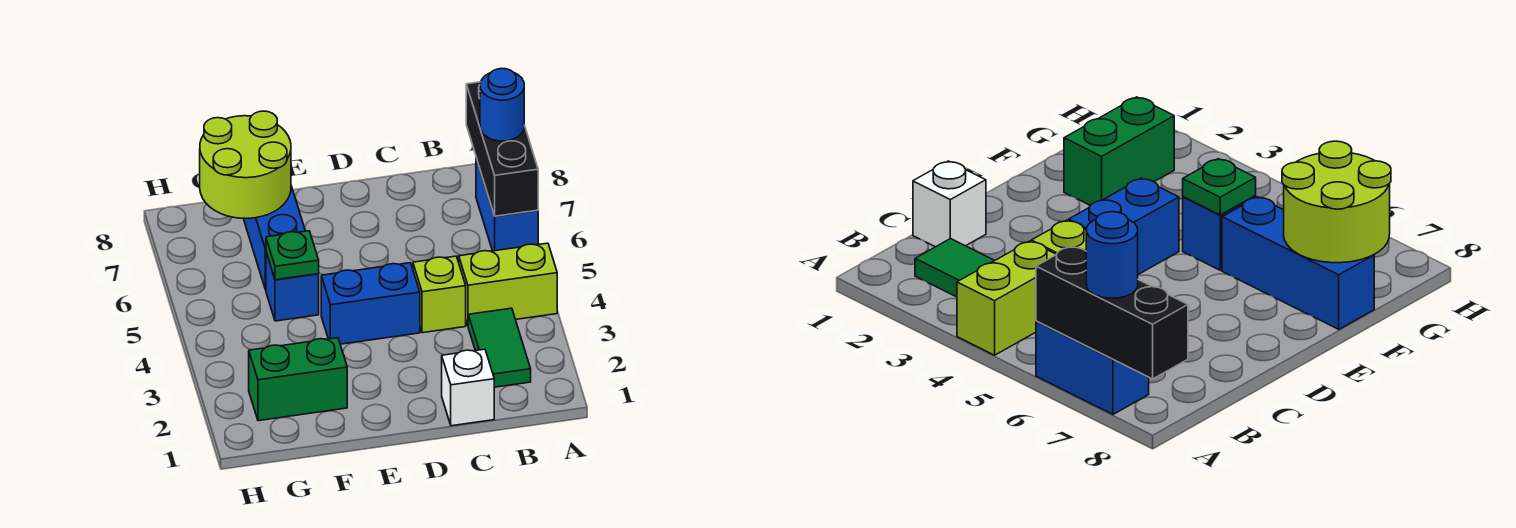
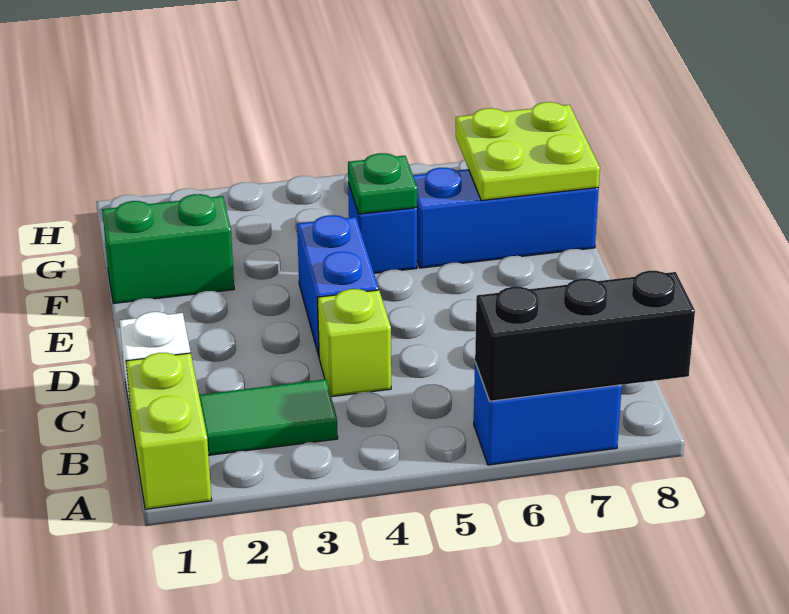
lime brick A4:B4 level 1 -> lime brick A1:B1 level 1
blue round brick A7 level 3 -> none
green brick F2:G2 level 1 -> green brick F1:F2 level 1
lime round brick F7:G8 level 2 -> lime plate F7:G8 level 2

